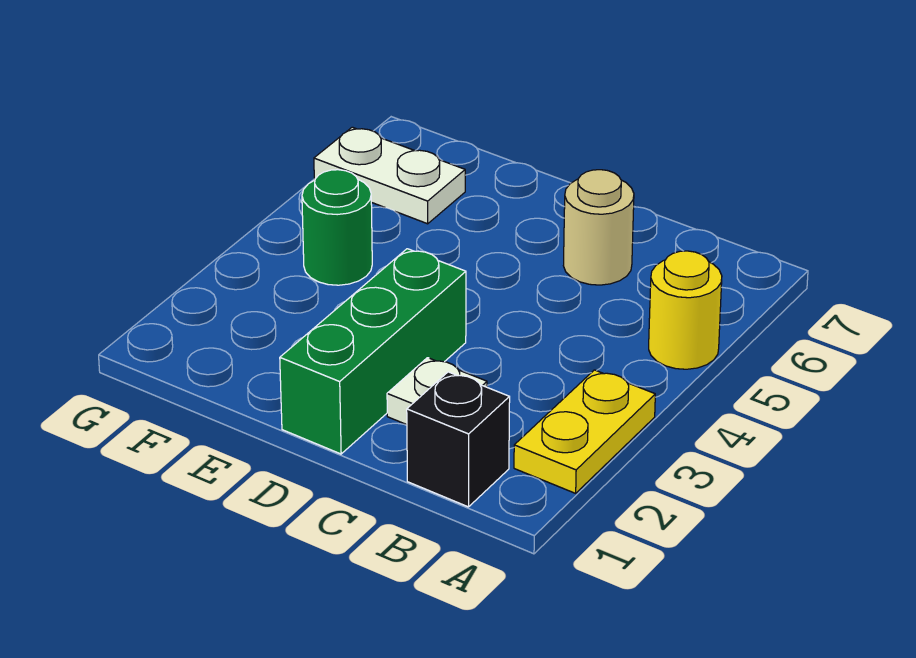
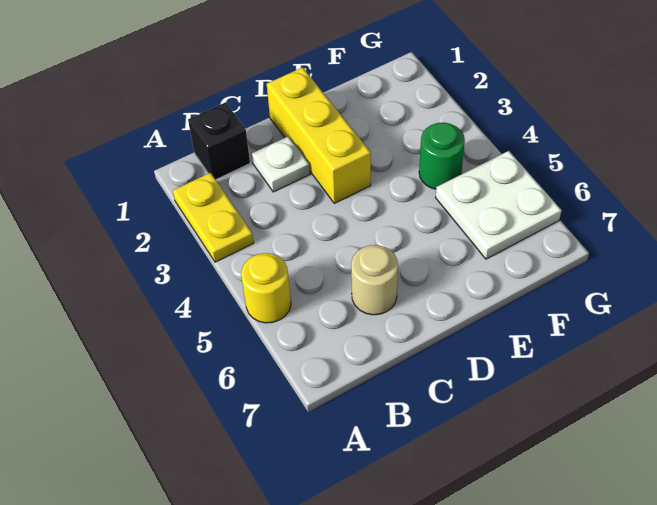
green brick D1:D3 level 1 -> yellow brick D1:D3 level 1
white plate F6:G6 level 1 -> white plate F5:G6 level 1

